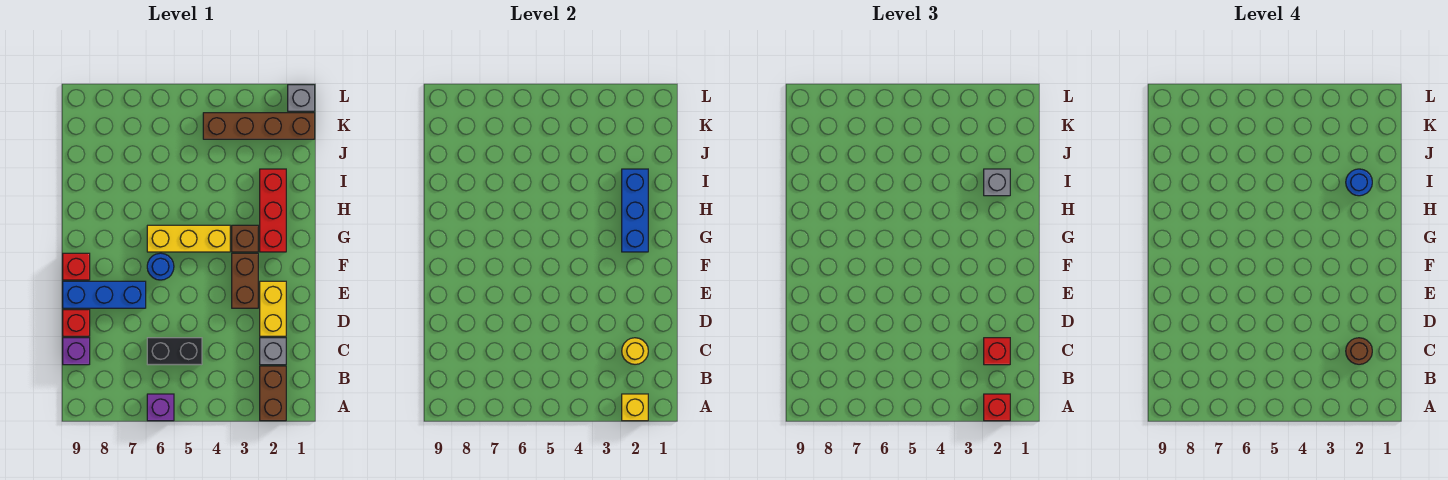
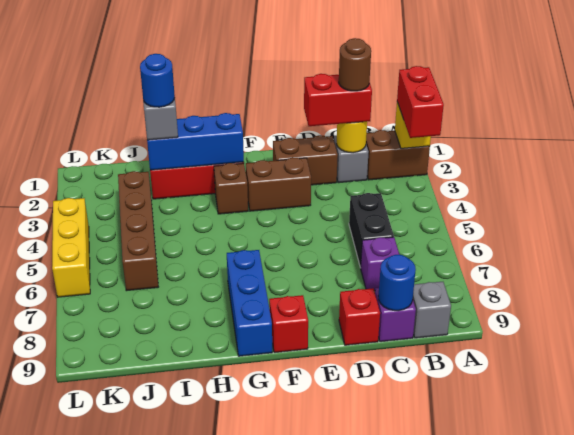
red brick A2 level 3 -> red brick A2:A3 level 3
purple brick A6 level 1 -> purple brick C7 level 1
red brick C2 level 3 -> red brick C2:D2 level 3
yellow brick D2:E2 level 1 -> brown brick D2:E2 level 1
blue brick E7:E9 level 1 -> blue brick G7:G9 level 1
blue round brick F6 level 1 -> blue round brick C9 level 2
yellow brick G4:G6 level 1 -> yellow brick L4:L6 level 1
brown brick K1:K4 level 1 -> brown brick J3:J6 level 1
grey brick L1 level 1 -> grey brick B9 level 1

